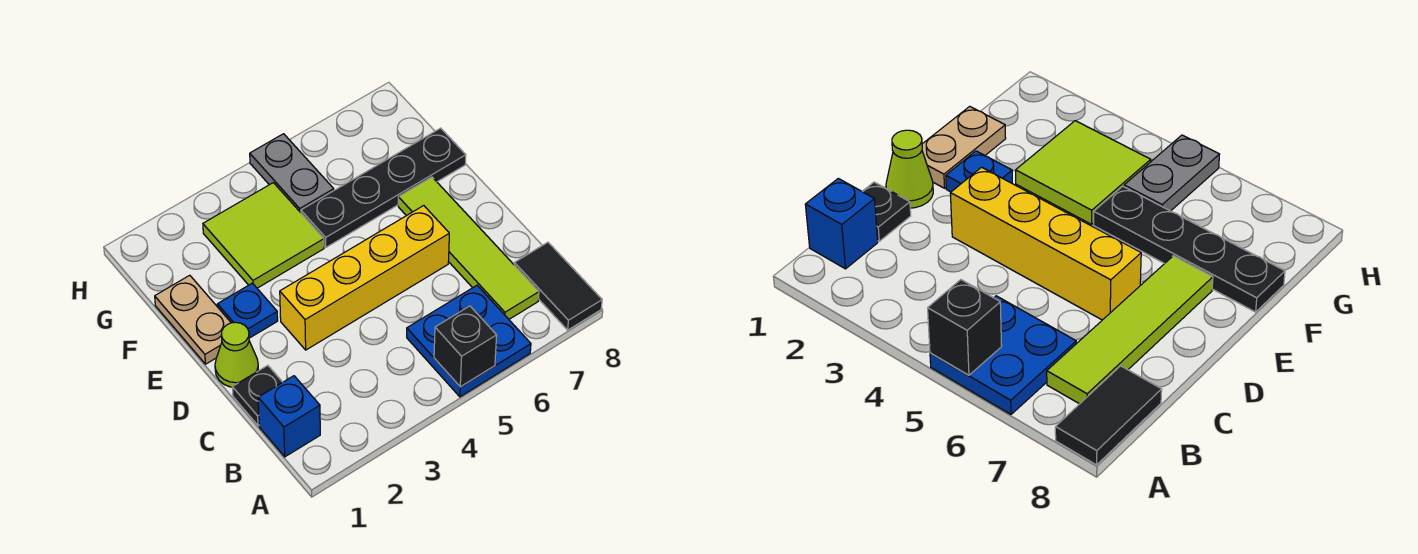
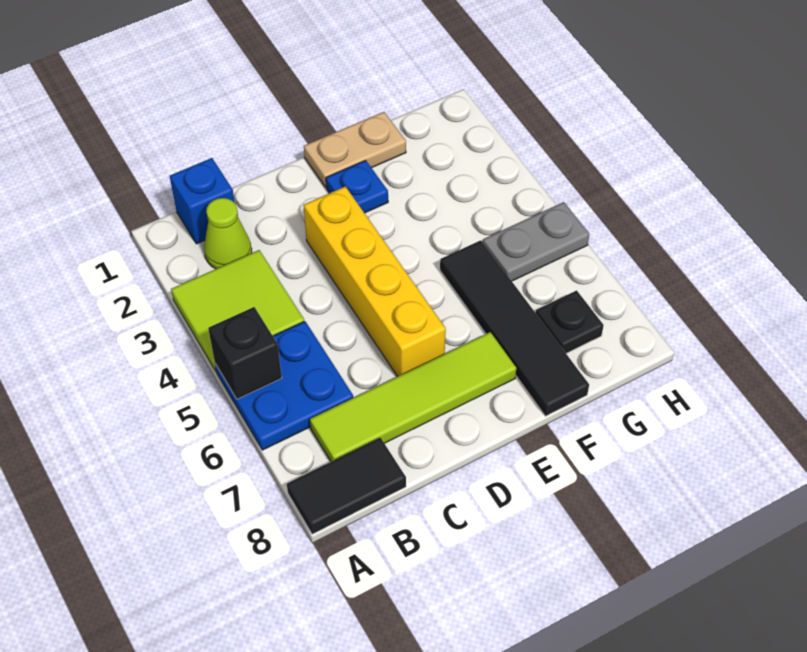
black plate C1 level 1 -> black plate G7 level 1
lime cone D1 level 1 -> lime cone B2 level 1
lime tile F3:G4 level 1 -> lime tile A3:B4 level 1
black plate F5:F8 level 1 -> black tile F5:F8 level 1

